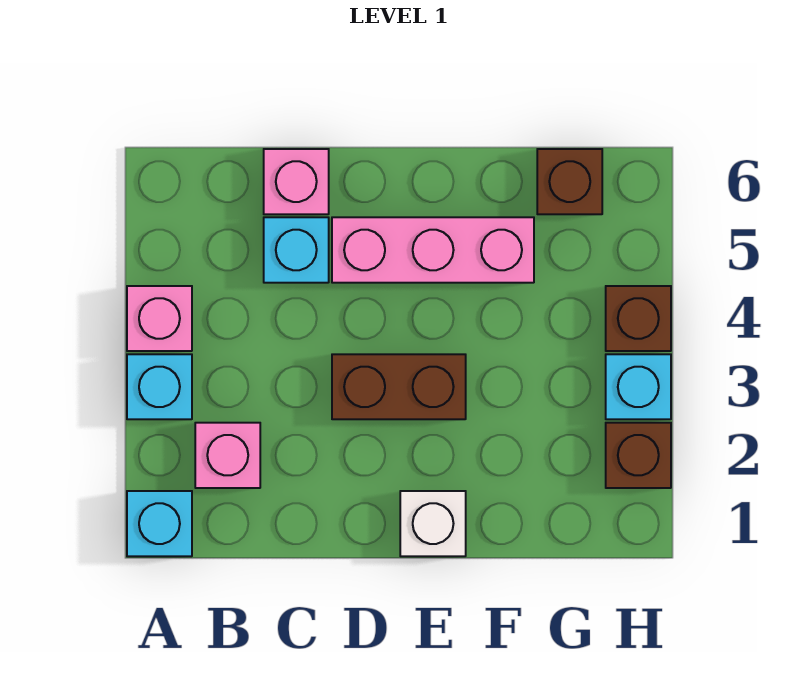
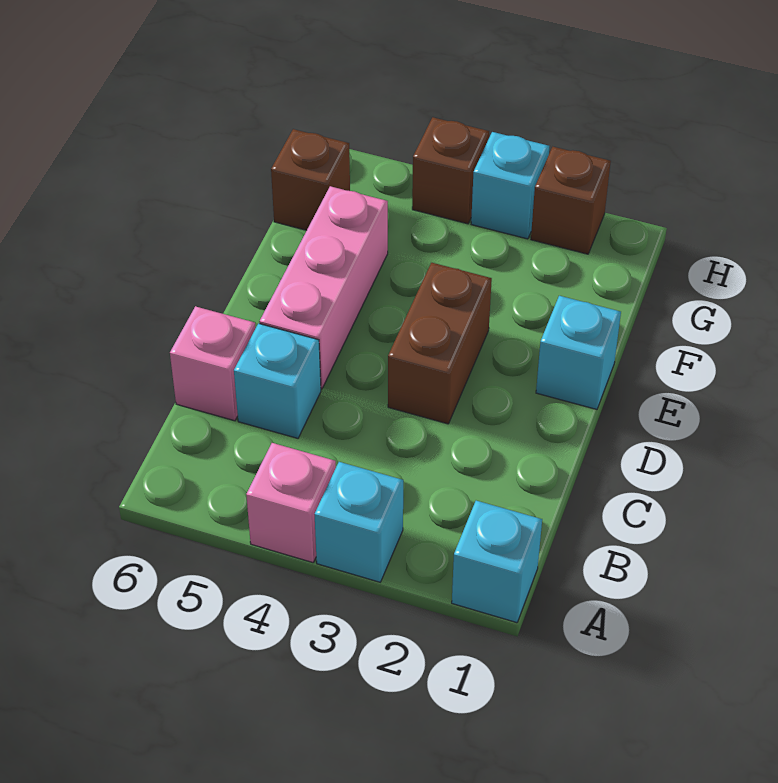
pink brick B2 level 1 -> none
white brick E1 level 1 -> cyan brick E1 level 1

